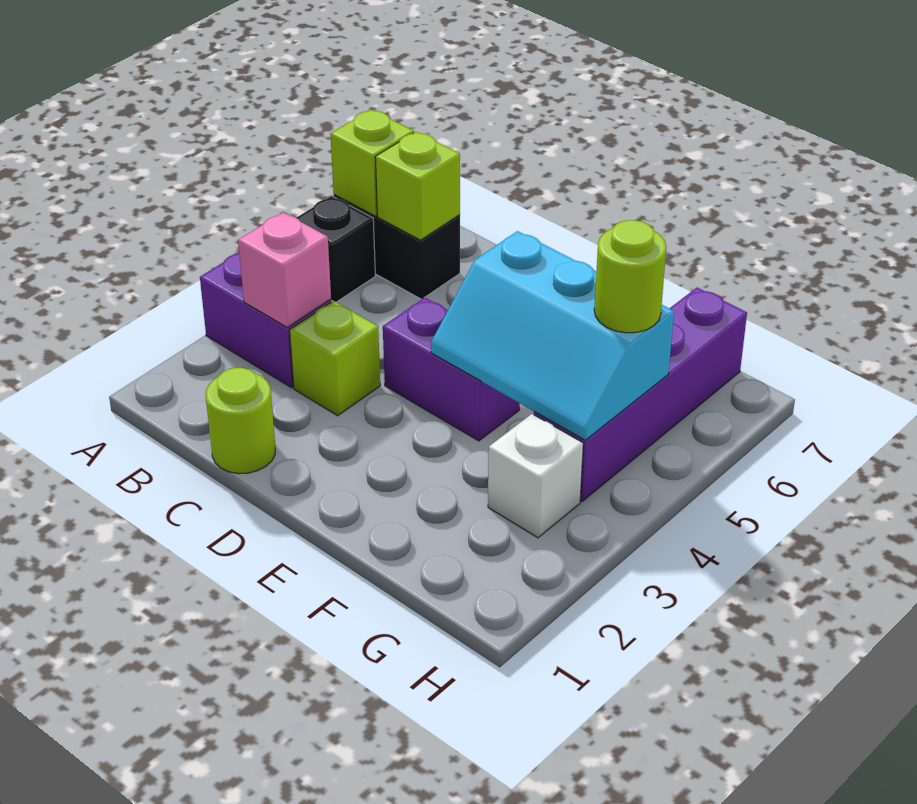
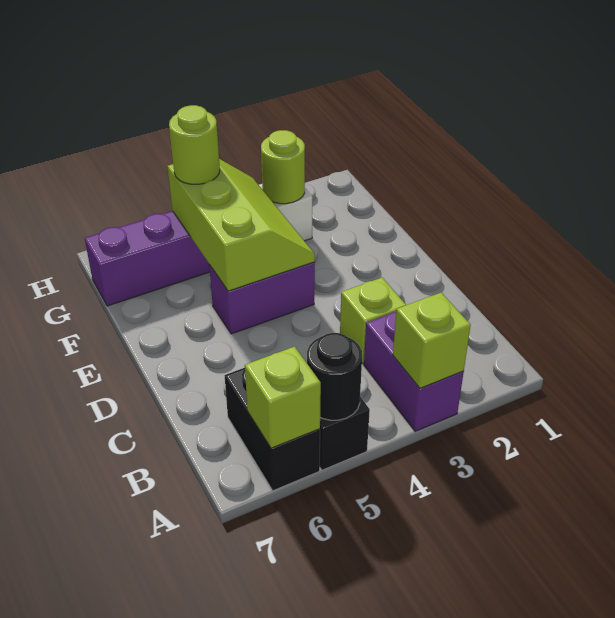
none -> black round brick A5 level 2
pink brick B3 level 2 -> none
lime brick B6 level 2 -> lime brick A3 level 2
lime round brick C1 level 1 -> lime round brick G3 level 2
purple brick D4:E4 level 1 -> purple brick E4:E5 level 1
cyan slope E4:G5 level 2 top 5 -> lime slope E4:G5 level 2 top 5

